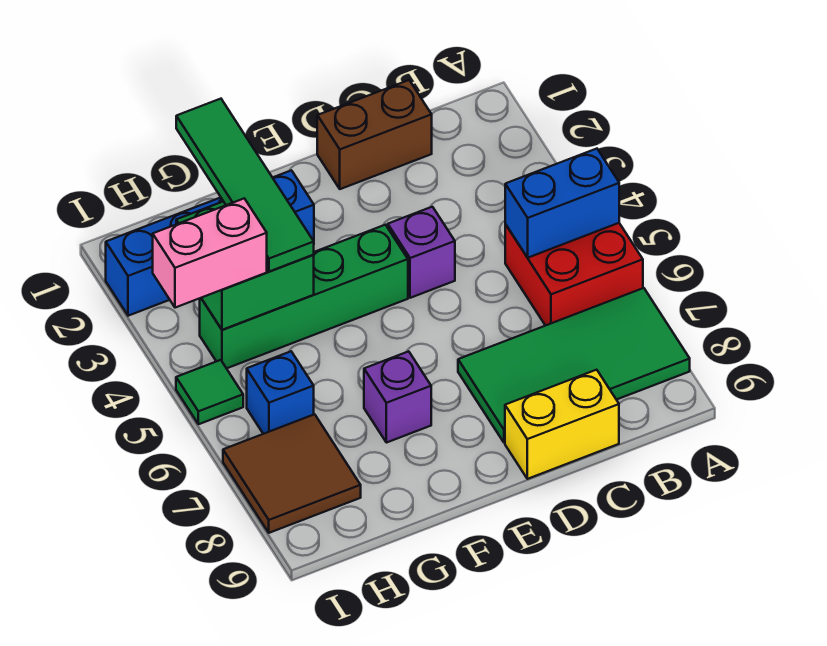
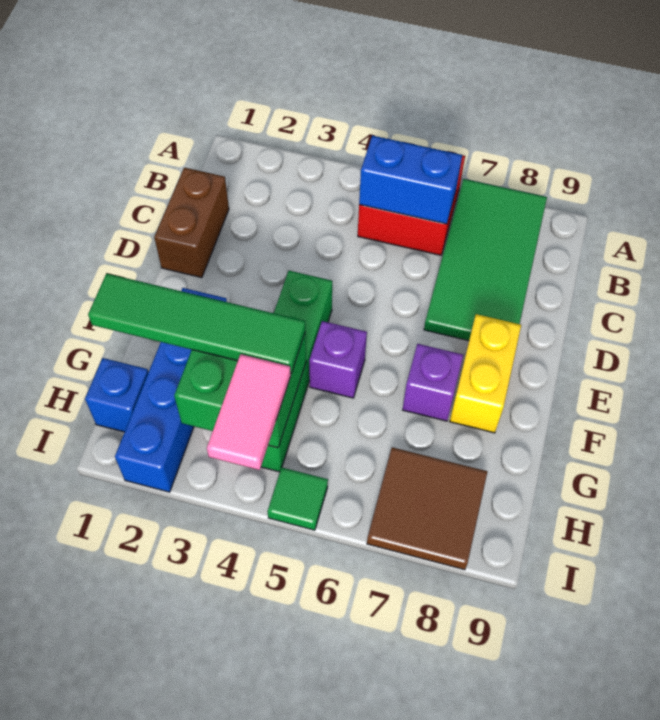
blue brick A5:B5 level 2 -> blue brick B5:B6 level 2
yellow brick C9:D9 level 1 -> yellow brick E8:F8 level 1
purple brick D4 level 1 -> purple brick F5 level 1
pink brick H4:I4 level 3 -> pink tile H4:I4 level 3
blue brick H6 level 1 -> blue brick H1 level 1

